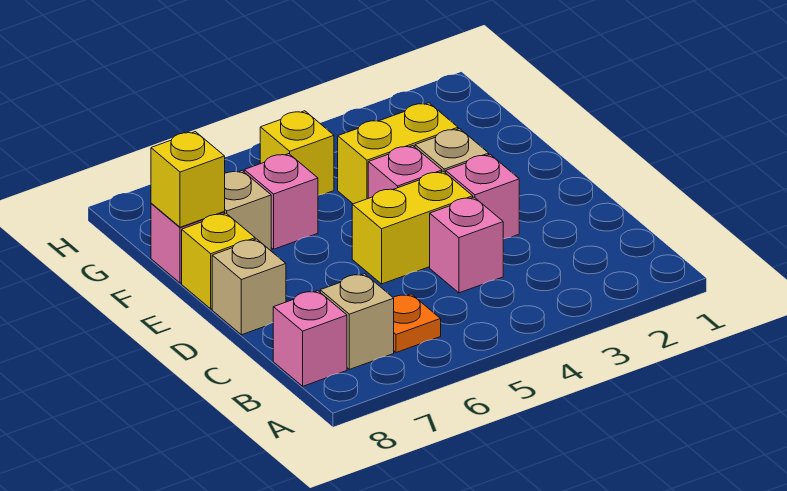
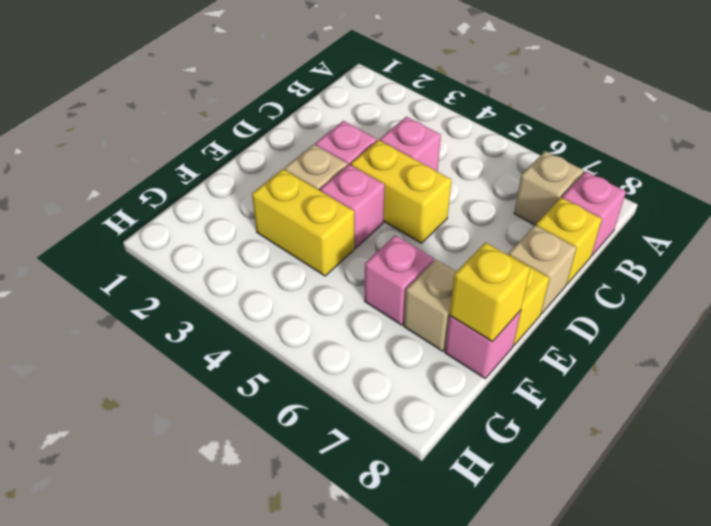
orange plate B6 level 1 -> none
yellow brick G5 level 1 -> yellow brick C8 level 1

